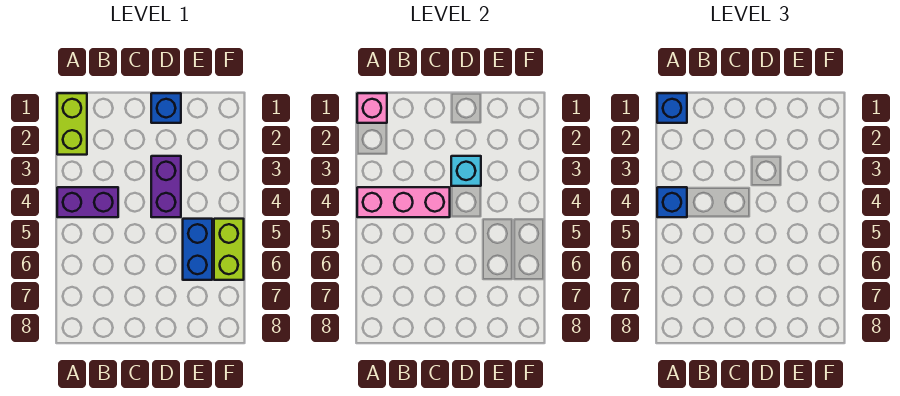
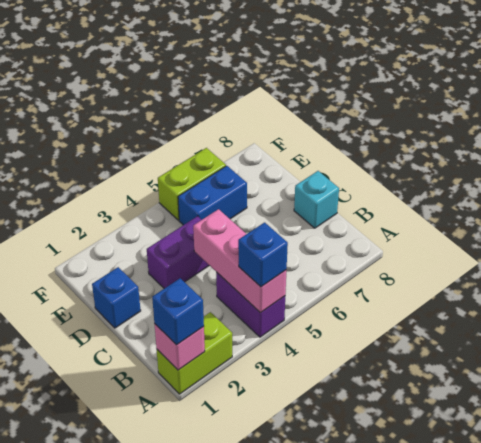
cyan brick D3 level 2 -> cyan brick C8 level 1

